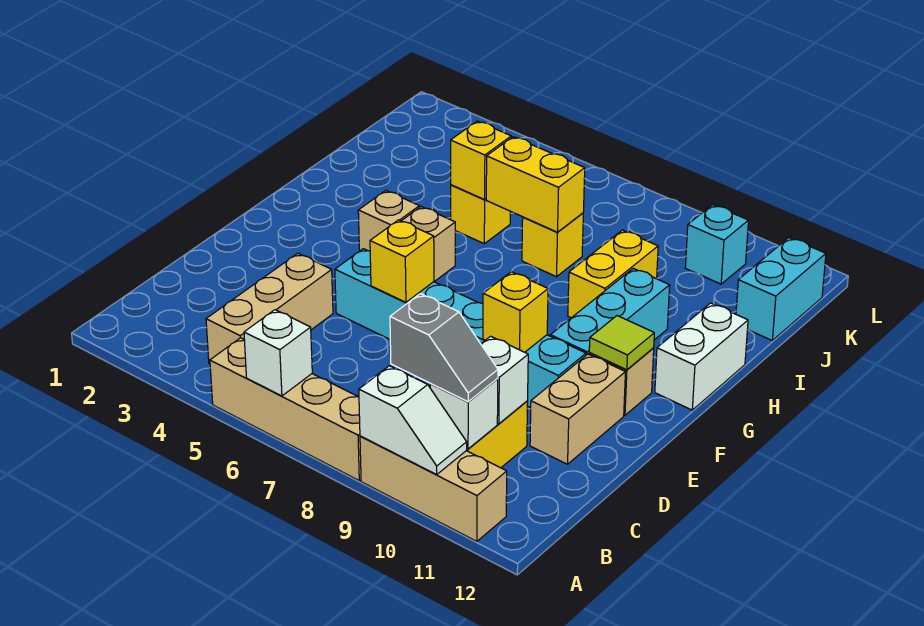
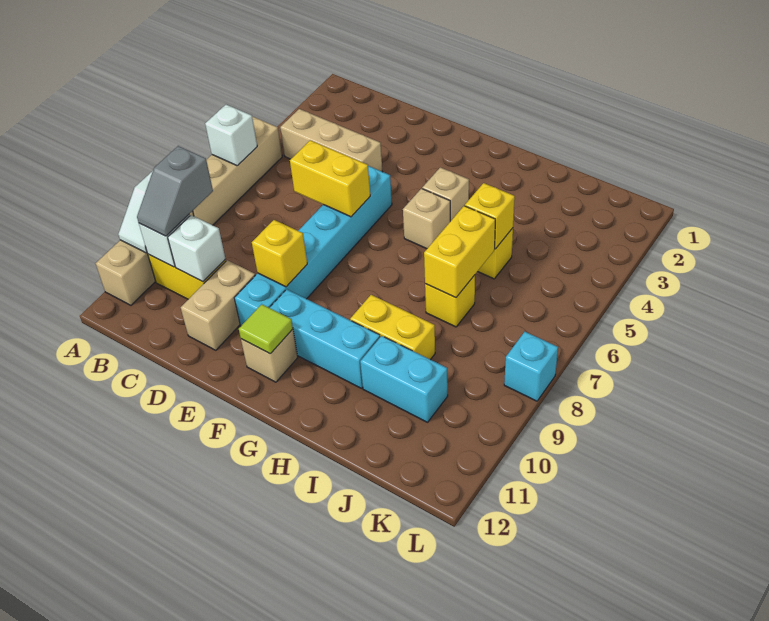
tan brick D11:E11 level 1 -> tan brick D10:D11 level 1
yellow brick E6 level 2 -> yellow brick D6:E6 level 2
white brick G12:H12 level 1 -> none
cyan brick J12:K12 level 1 -> cyan brick I10:J10 level 1
cyan brick K10 level 1 -> cyan brick L8 level 1

